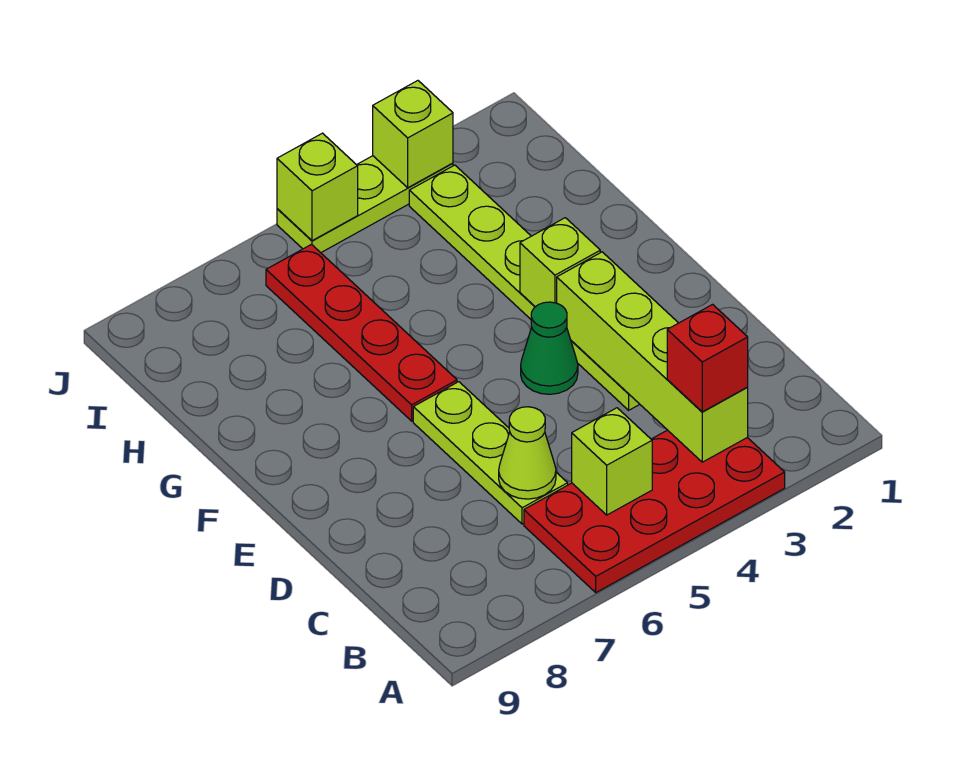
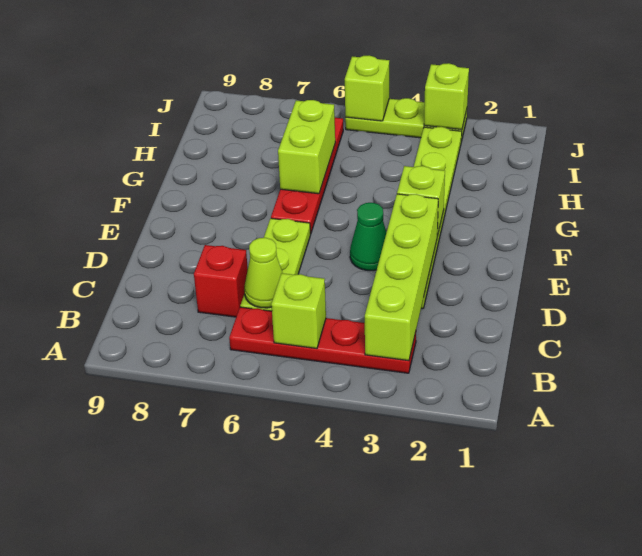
red plate A3:B6 level 1 -> red plate B3:B6 level 1
red brick B3 level 3 -> red brick C7 level 1
none -> lime brick G6:H6 level 2

